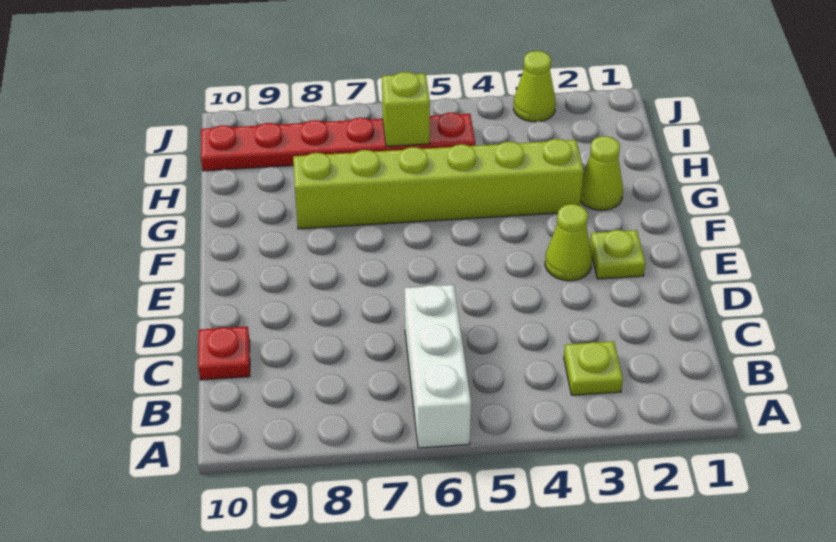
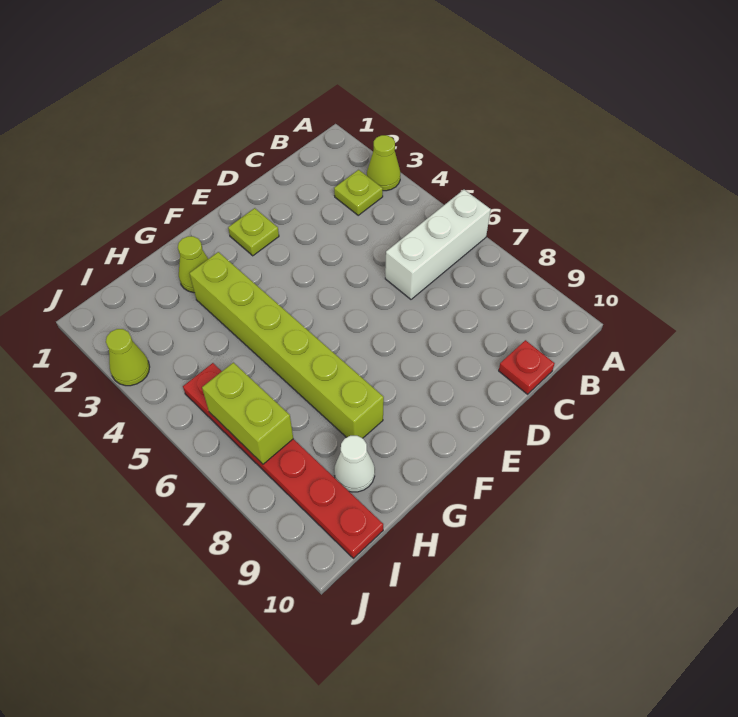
lime cone E3 level 1 -> lime cone A3 level 1
none -> white cone H9 level 1
lime brick I6 level 2 -> lime brick I6:I7 level 2

